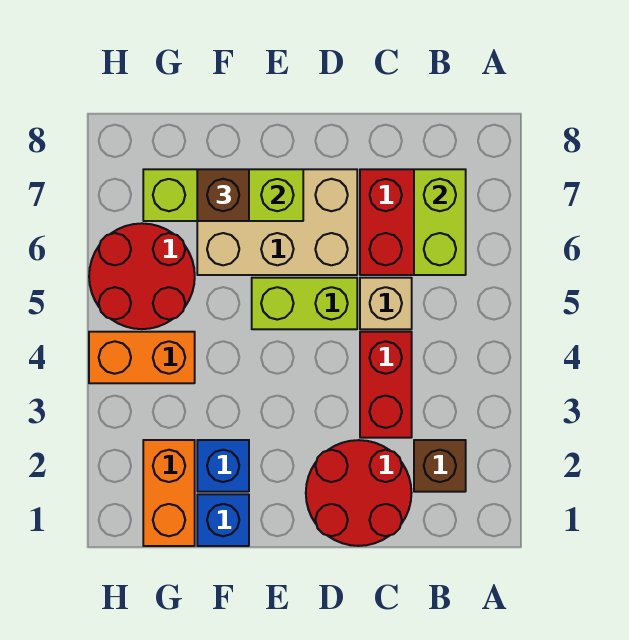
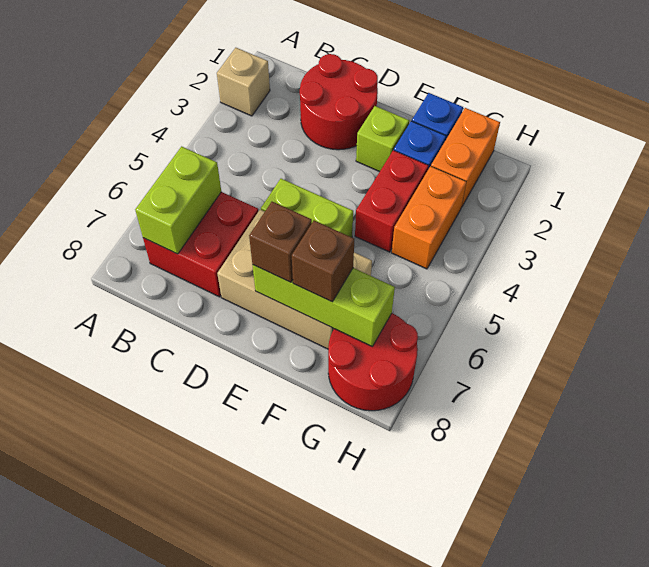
brown brick B2 level 1 -> brown brick E7 level 3
red brick C3:C4 level 1 -> red brick F3:F4 level 1
tan brick C5 level 1 -> tan brick A2 level 1
none -> lime brick E2 level 1
orange brick G4:H4 level 1 -> orange brick G3:G4 level 1
red round brick G5:H6 level 1 -> red round brick G7:H8 level 1

